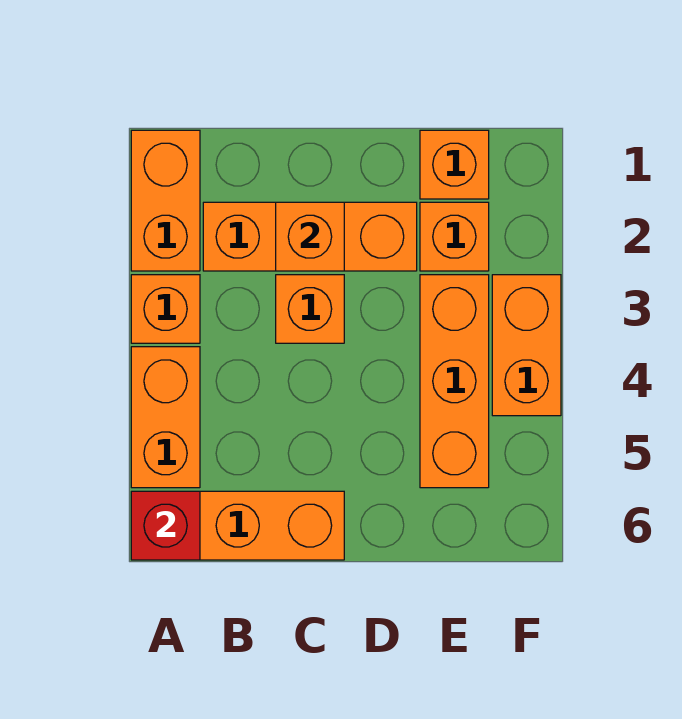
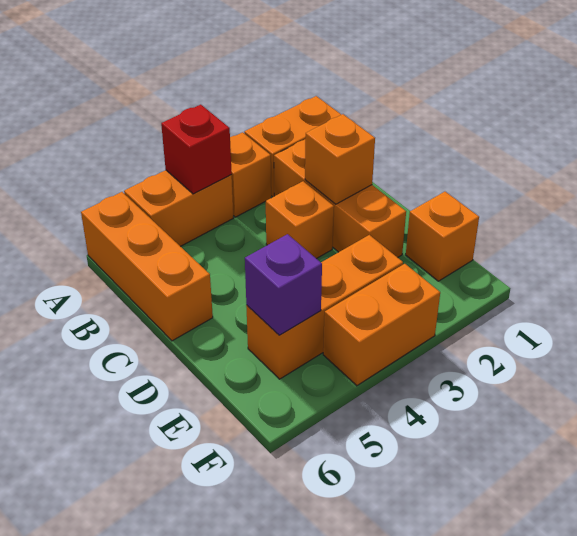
red brick A6 level 2 -> red brick A4 level 2
orange brick E2 level 1 -> none
none -> purple brick E5 level 2

